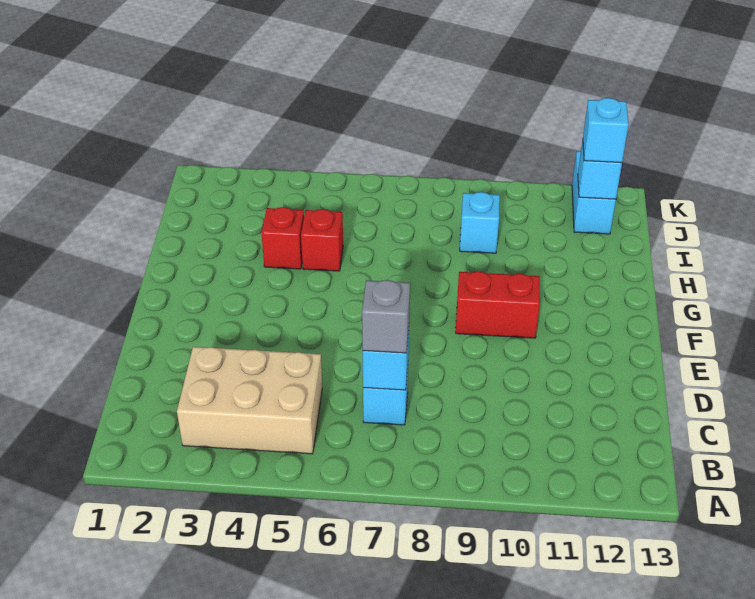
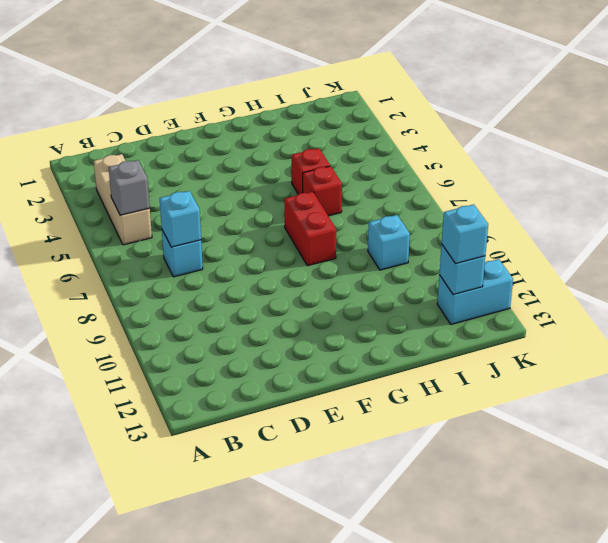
tan brick B3:C5 level 1 -> tan brick B3:B5 level 1
grey brick C7 level 3 -> grey brick B5 level 2
red brick F9:F10 level 1 -> red brick G7:G8 level 1
red brick H4 level 1 -> red brick H6 level 1

